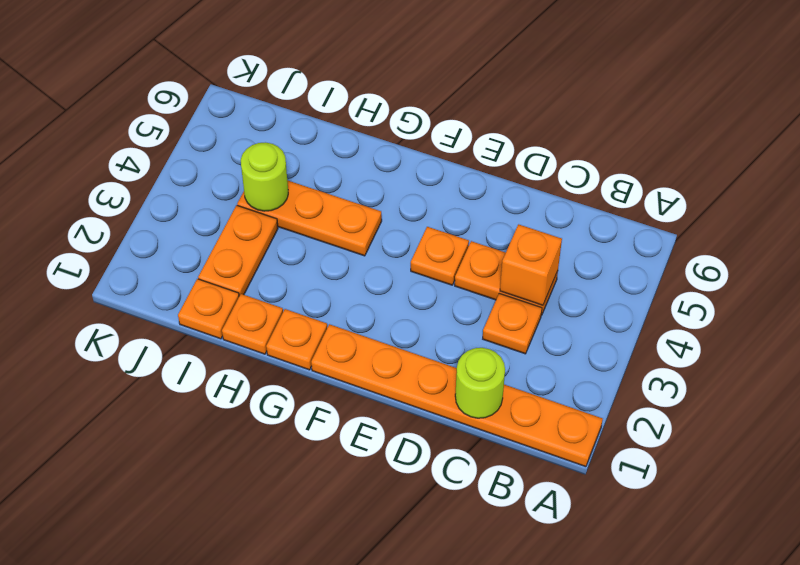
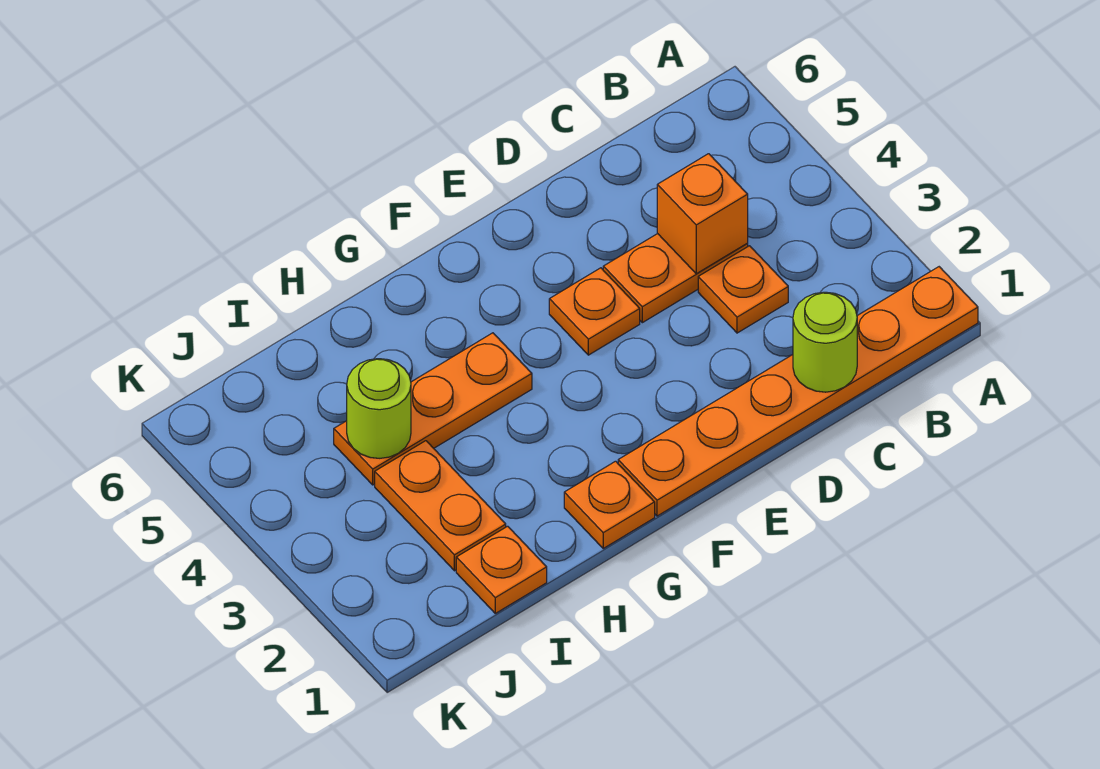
orange plate H1 level 1 -> none

